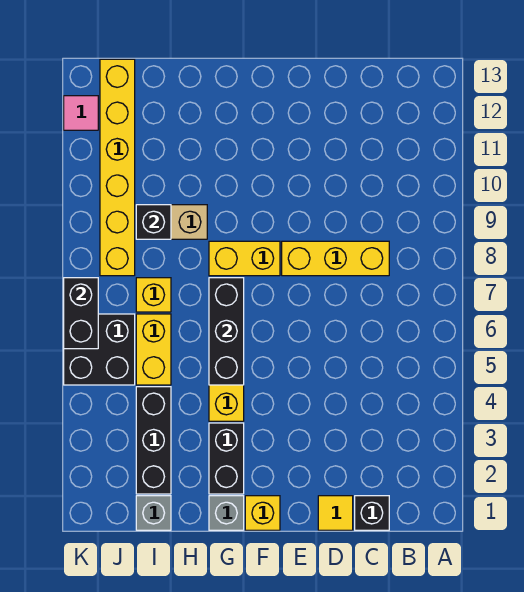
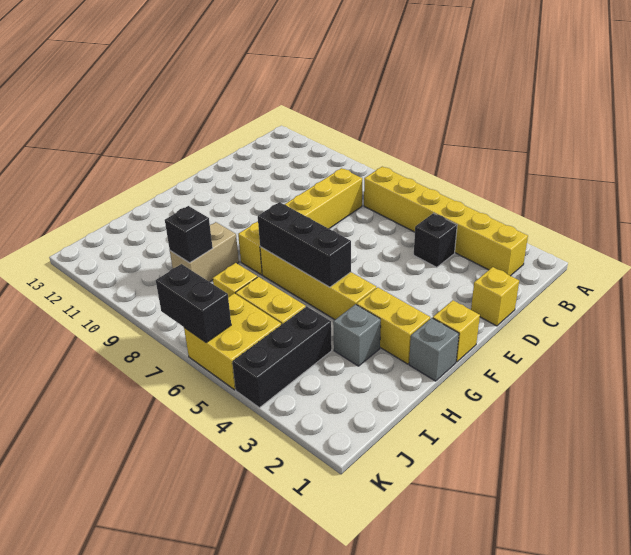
black brick C1 level 1 -> black brick C4 level 1
yellow tile D1 level 1 -> yellow brick D1 level 1
black brick G2:G3 level 1 -> yellow brick G2:G3 level 1
grey brick I1 level 1 -> grey brick H3 level 1
black brick I2:I4 level 1 -> black brick I4:K4 level 1
black brick J5:K6 level 1 -> yellow brick J5:K6 level 1
yellow brick J8:J13 level 1 -> yellow brick B2:B7 level 1
pink tile K12 level 1 -> none

